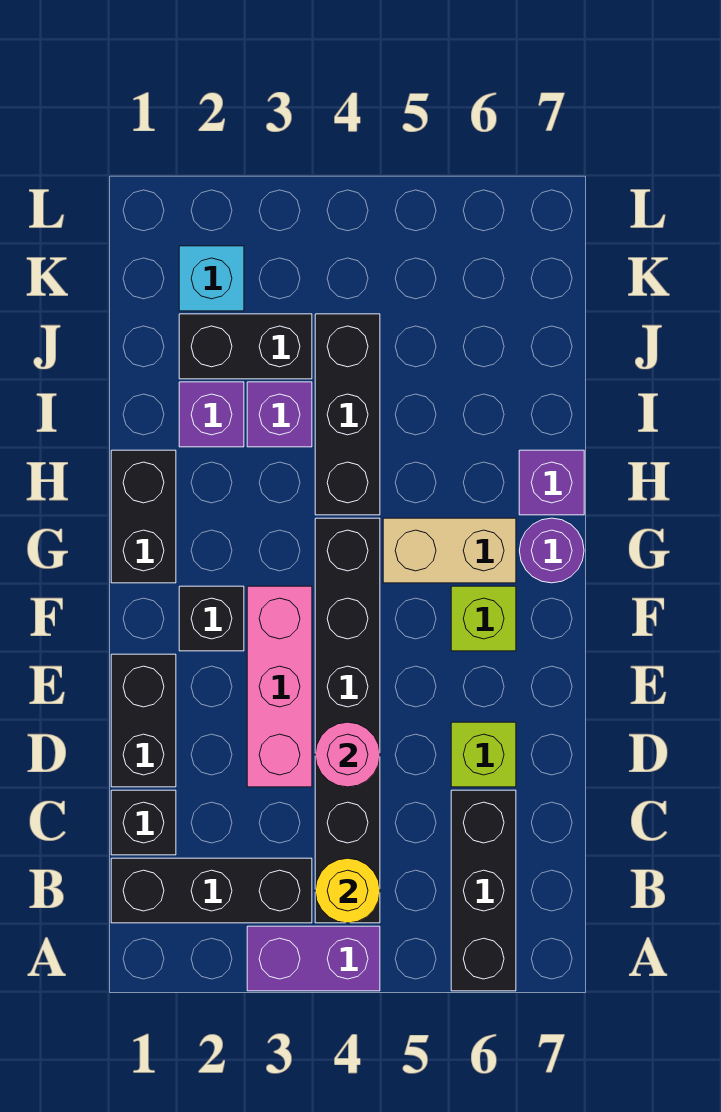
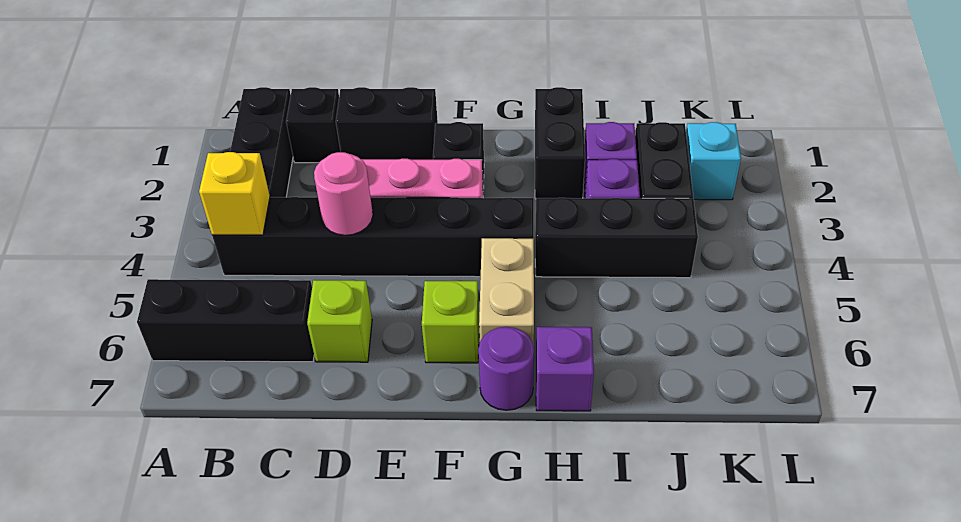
purple brick A3:A4 level 1 -> none
yellow round brick B4 level 2 -> yellow brick B4 level 2
black brick G1:H1 level 1 -> black brick H1:H2 level 1

